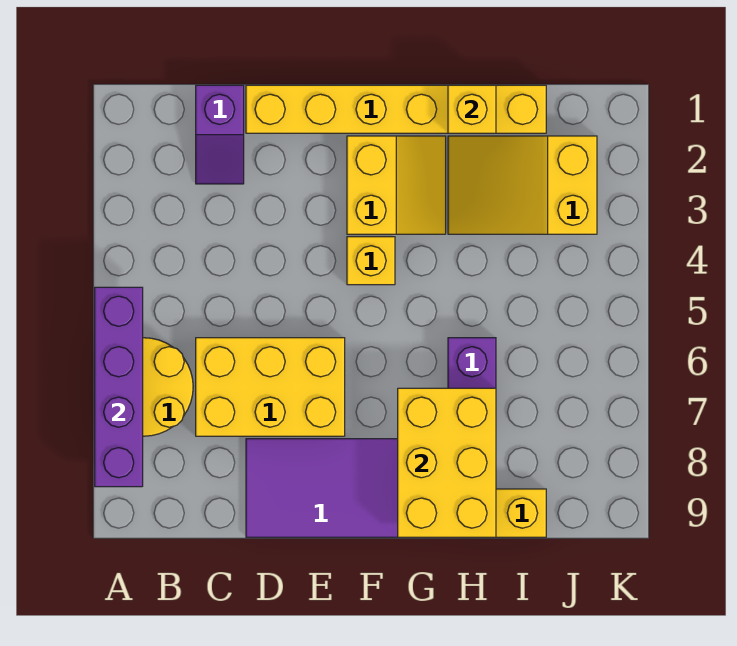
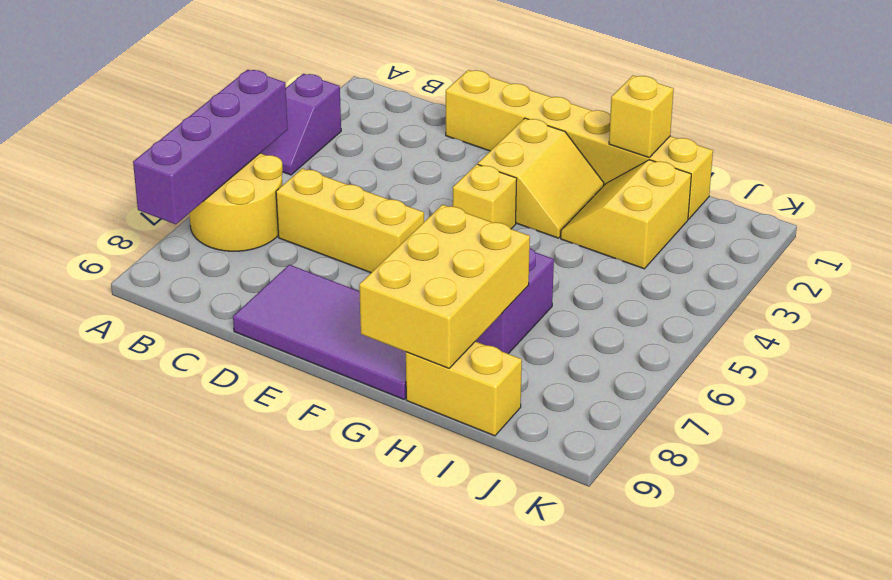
purple slope C1:C2 level 1 top 1 -> purple slope A3:A4 level 1 top 3
yellow brick C6:E7 level 1 -> yellow brick C6:E6 level 1
yellow slope H2:J3 level 1 top J -> yellow slope H2:I3 level 1 top I

